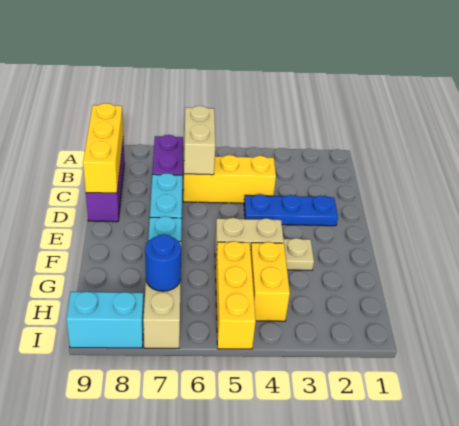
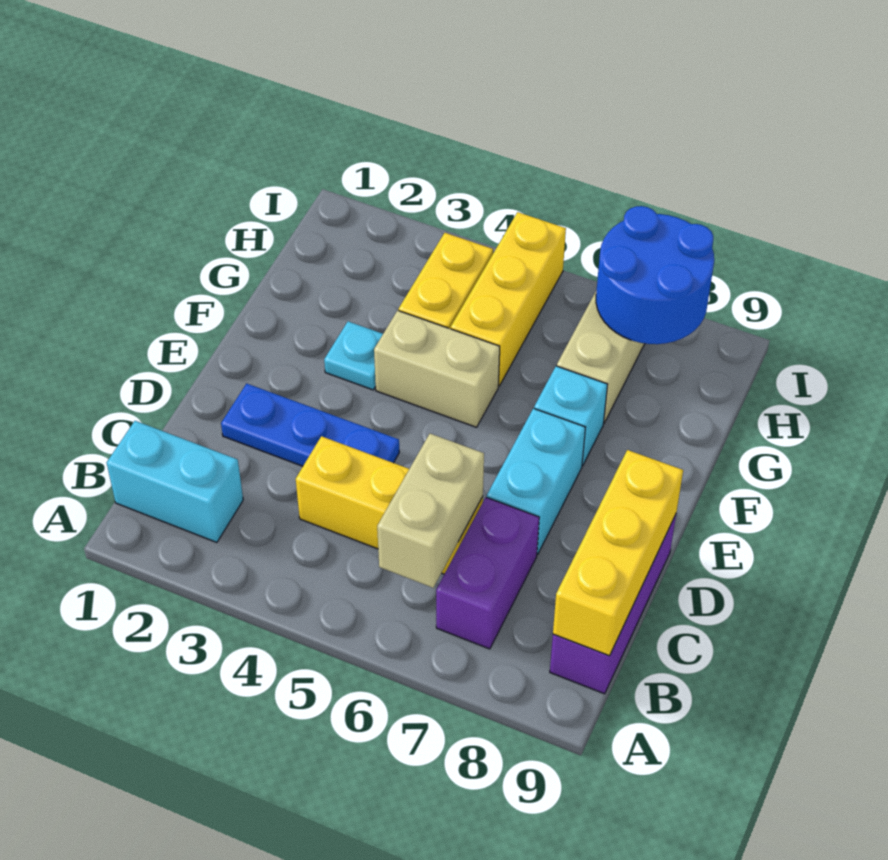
tan plate F3 level 1 -> cyan plate F3 level 1
blue round brick H7 level 2 -> blue round brick H7:I8 level 2
cyan brick I8:I9 level 1 -> cyan brick B1:B2 level 1

